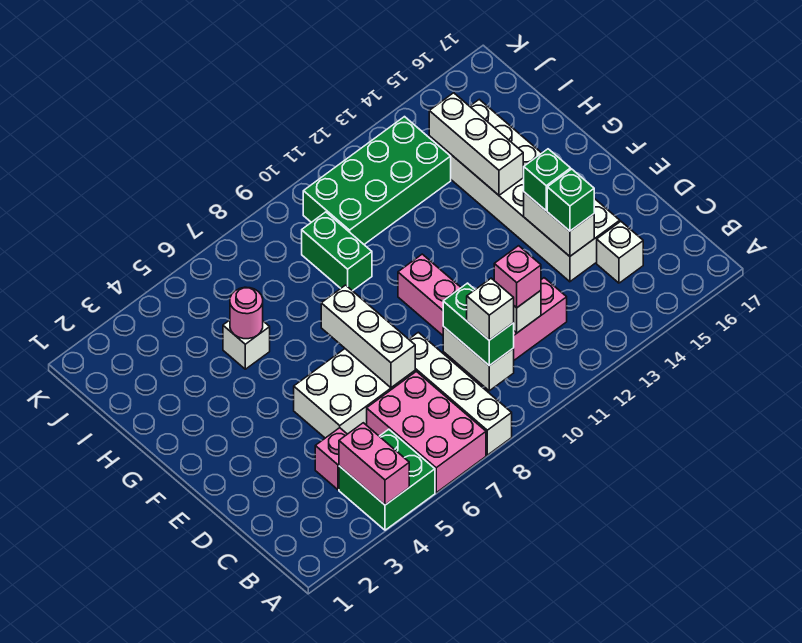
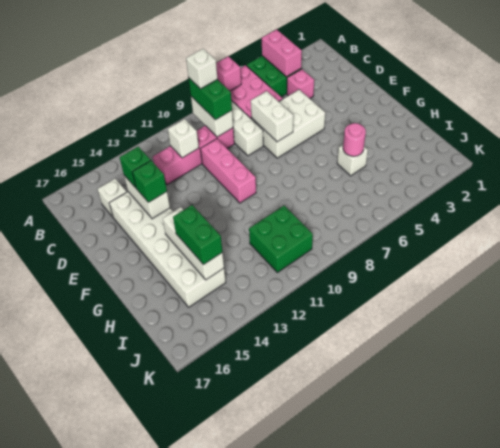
pink brick C11 level 3 -> pink brick A7 level 2
white brick D7:F7 level 2 -> white brick D7:E7 level 2
green brick H9:I9 level 1 -> green brick H14:I14 level 3
green brick I10:J13 level 1 -> green brick I10:J11 level 1

